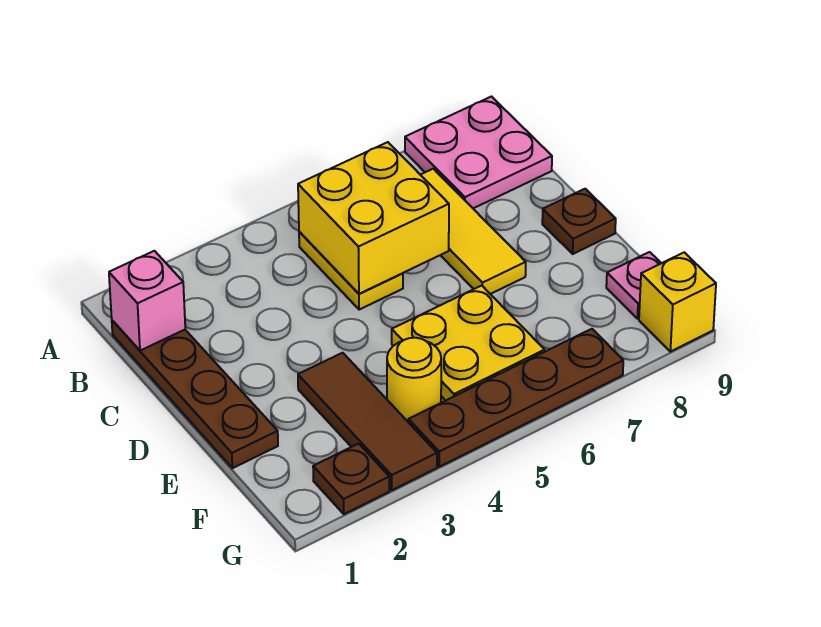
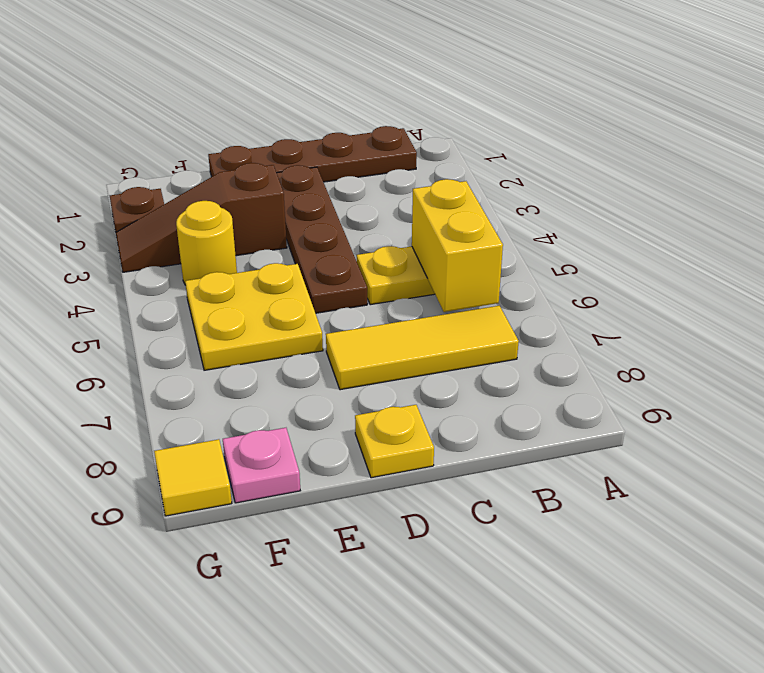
pink plate A8:B9 level 1 -> none
pink brick B1 level 2 -> none
yellow brick B5:C6 level 2 -> yellow brick B5:B6 level 2
brown plate D9 level 1 -> yellow plate D9 level 1
brown tile E3:G3 level 1 -> brown slope E3:G3 level 1 top E
brown plate G4:G7 level 1 -> brown plate D2:D5 level 1
yellow brick G9 level 1 -> yellow tile G9 level 1

